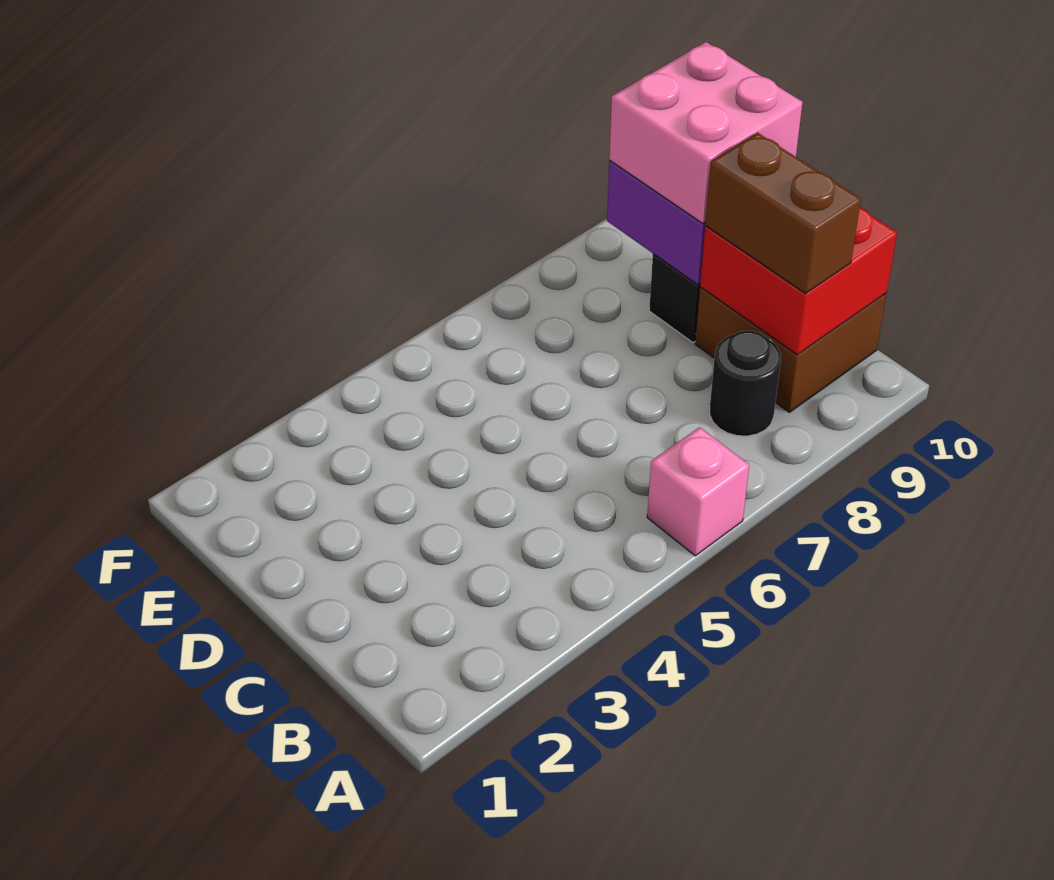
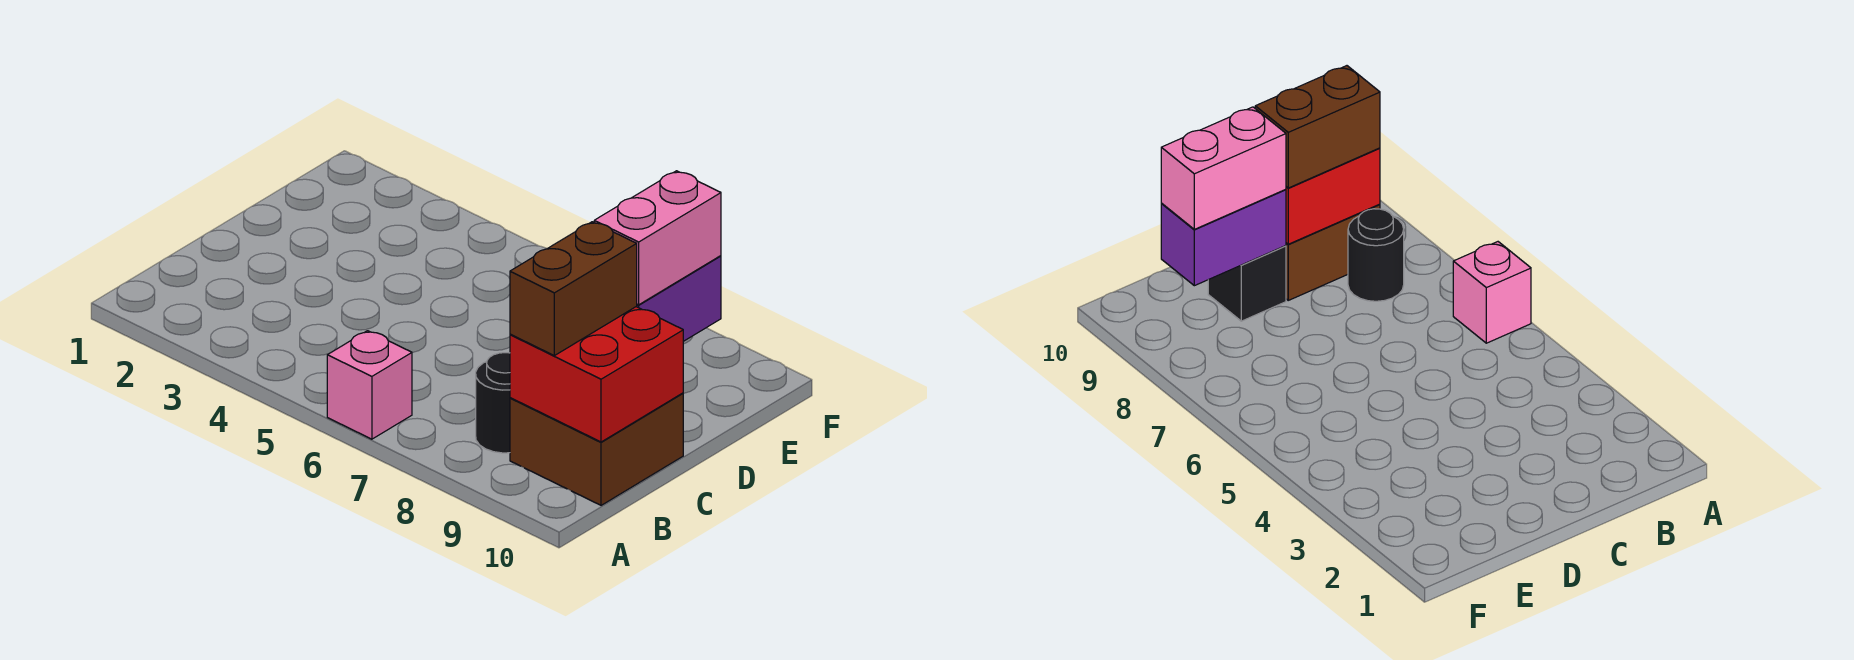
pink brick D9:E10 level 3 -> pink brick D9:E9 level 3

